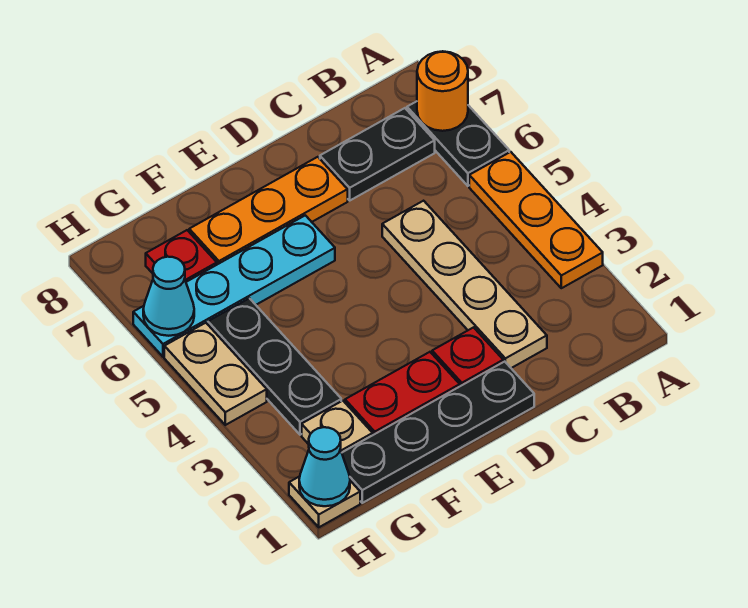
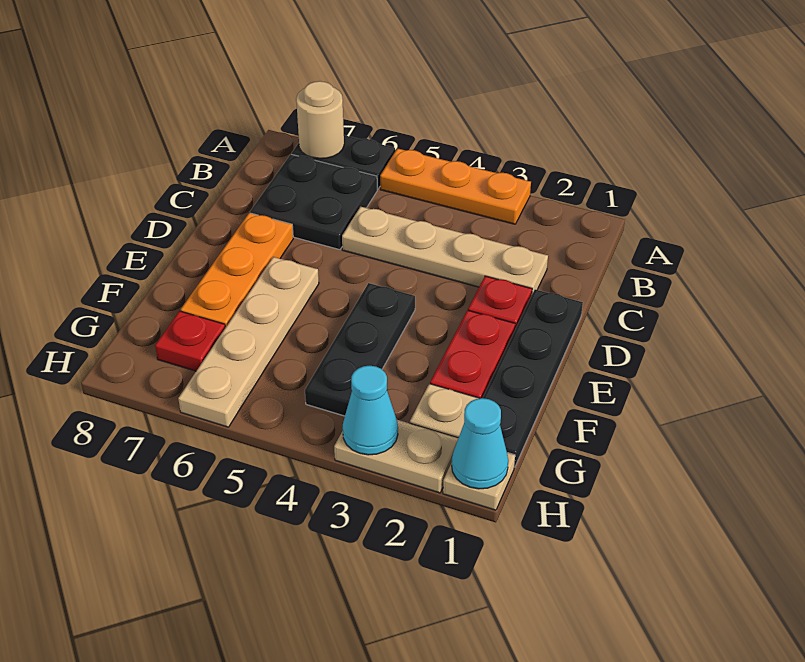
orange round brick A7 level 2 -> tan round brick A7 level 2
black plate B7:C7 level 1 -> black plate B6:C7 level 1
cyan plate E6:H6 level 1 -> tan plate E6:H6 level 1
black plate G3:G5 level 1 -> black plate E4:G4 level 1
tan plate H4:H5 level 1 -> tan plate H2:H3 level 1
cyan cone H6 level 2 -> cyan cone H3 level 2

